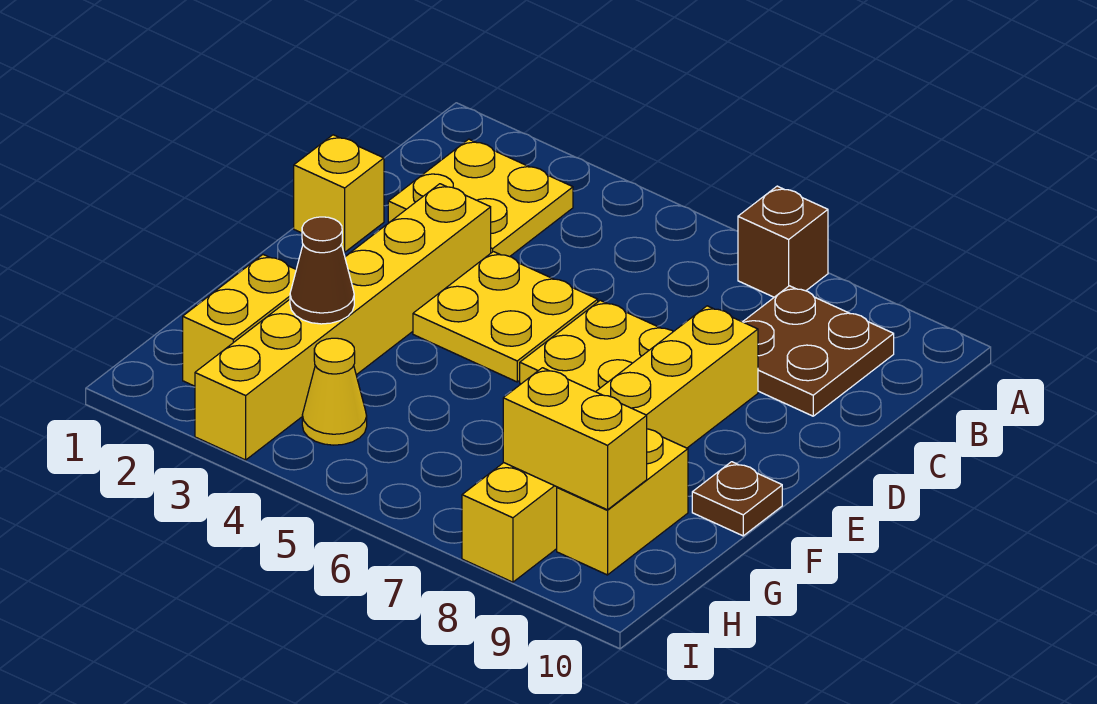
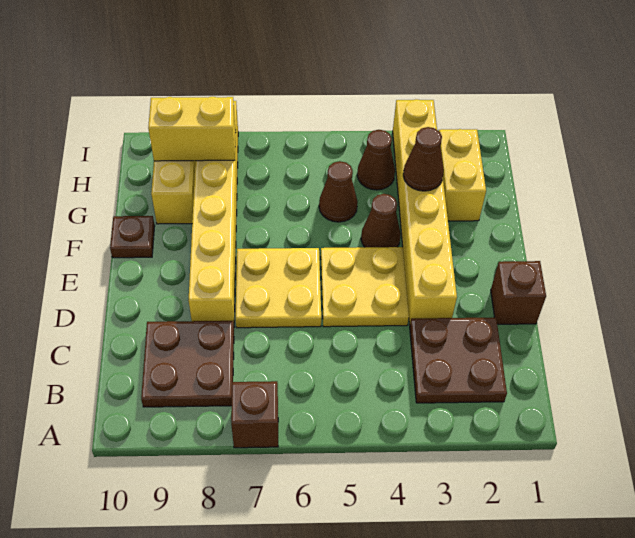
yellow plate B2:C3 level 1 -> brown plate B2:C3 level 1
yellow brick D1 level 1 -> brown brick D1 level 1
none -> brown cone F4 level 1
none -> brown cone G5 level 1
yellow cone H4 level 1 -> brown cone H4 level 1

